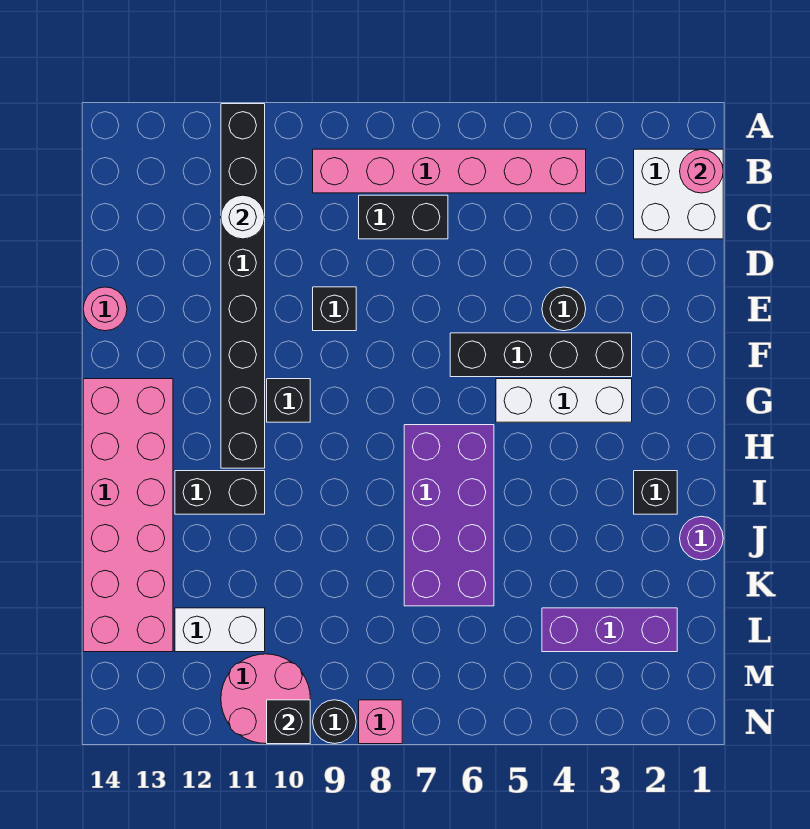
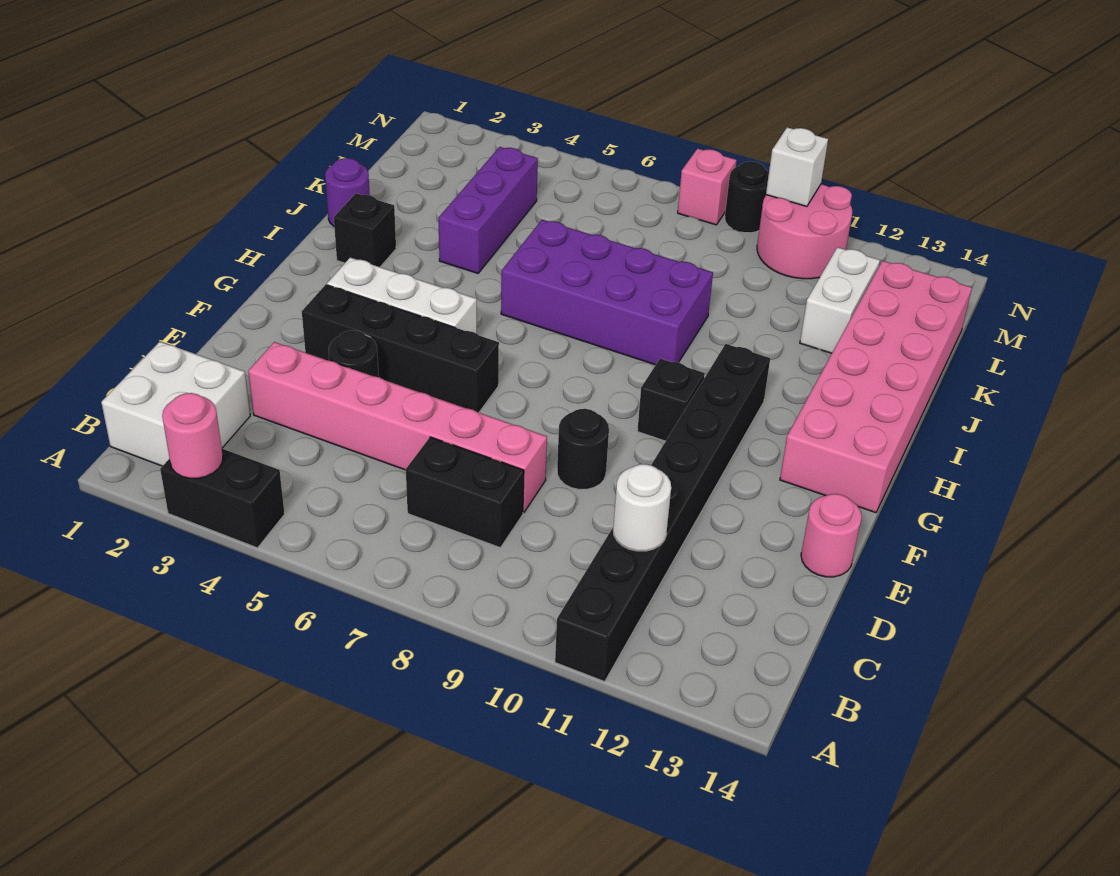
pink round brick B1 level 2 -> pink round brick A3 level 2
pink brick B4:B9 level 1 -> pink brick D3:D8 level 1
black brick E9 level 1 -> black round brick E9 level 1
purple brick H6:K7 level 1 -> purple brick I6:J9 level 1
black brick I11:I12 level 1 -> black brick A3:A4 level 1
purple brick L2:L4 level 1 -> purple brick J4:L4 level 1
white brick L11:L12 level 1 -> white brick K12:L12 level 1
black brick N10 level 2 -> white brick N10 level 2

